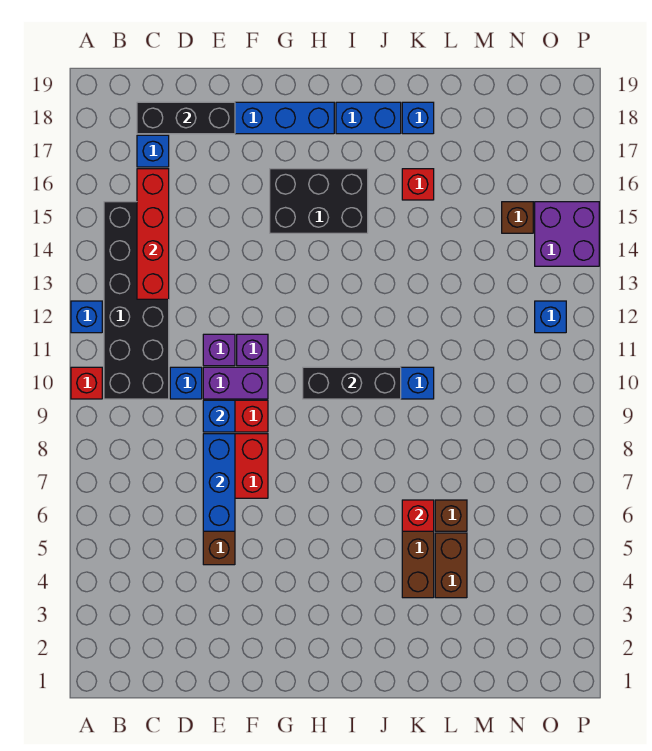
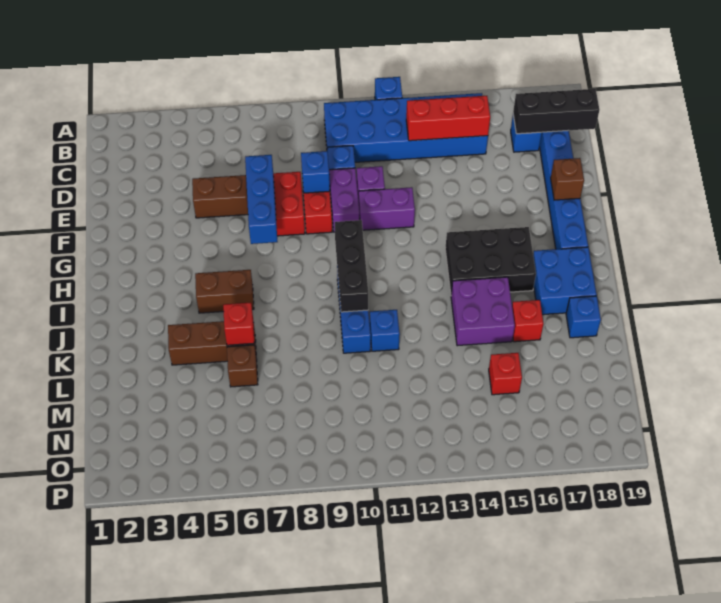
red brick A10 level 1 -> red brick M15 level 1
black brick B10:C15 level 1 -> blue brick B10:C15 level 1
red brick C13:C16 level 2 -> red brick C13:C15 level 2
black brick C18:E18 level 2 -> black brick C17:C19 level 2
blue brick E6:E8 level 2 -> blue brick E7:G7 level 2
purple brick F11 level 1 -> purple brick F11:F12 level 1
black brick G15:I16 level 1 -> black brick H14:I16 level 1
blue brick I18:J18 level 1 -> blue brick I17:J18 level 1
brown brick L4:L5 level 1 -> brown brick I5:I6 level 1
brown brick N15 level 1 -> brown brick F18 level 2
blue brick O12 level 1 -> blue brick K11 level 1
purple brick O14:P15 level 1 -> purple brick J14:K15 level 1

